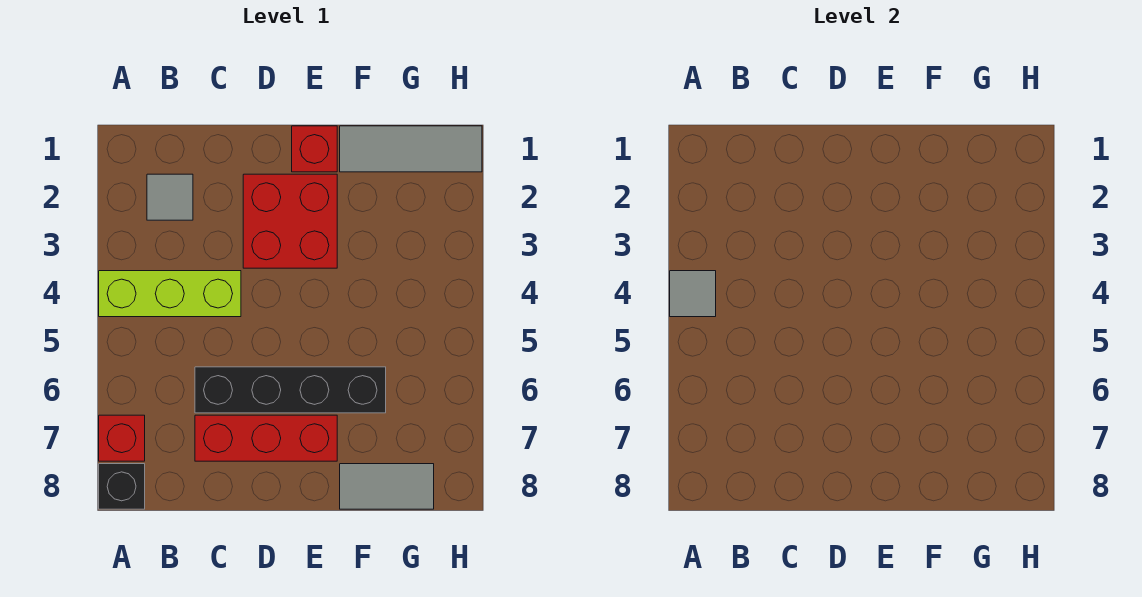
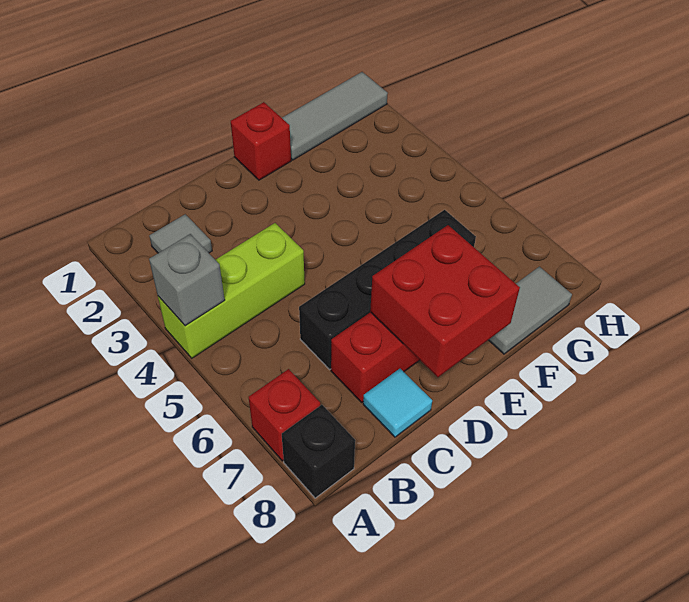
grey tile A4 level 2 -> grey brick A4 level 2
none -> cyan tile C8 level 1
red brick D2:E3 level 1 -> red brick D7:E8 level 2

